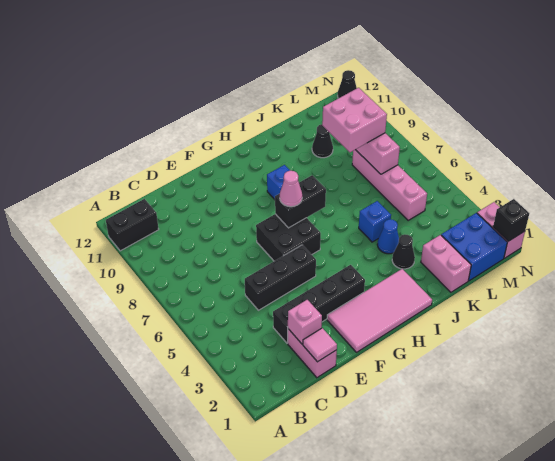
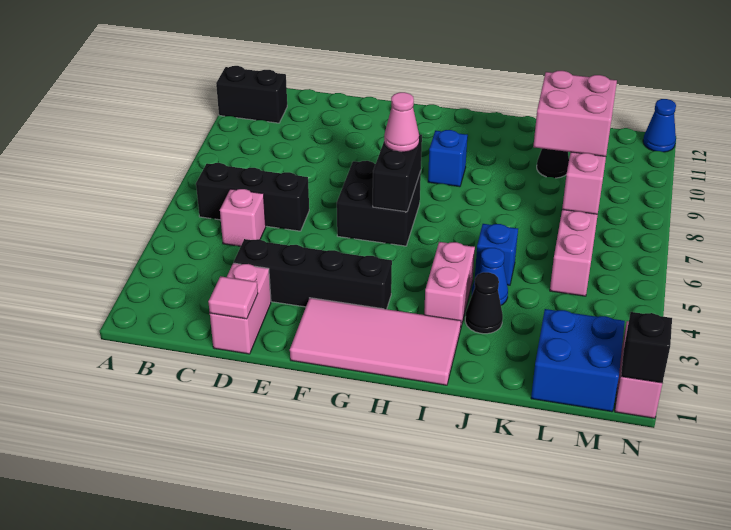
pink brick D2 level 2 -> pink brick C5 level 1
black brick D5:F5 level 1 -> black brick B6:D6 level 1
black brick G7:H7 level 2 -> black brick G6:G7 level 2
pink brick K1:K2 level 1 -> pink brick I3:I4 level 1
black cone N12 level 1 -> blue cone N12 level 1

